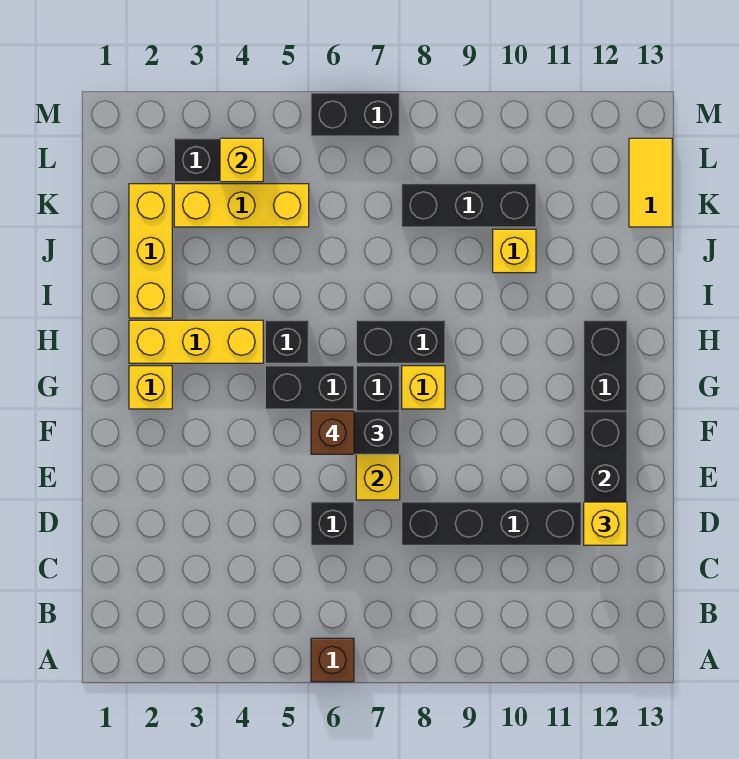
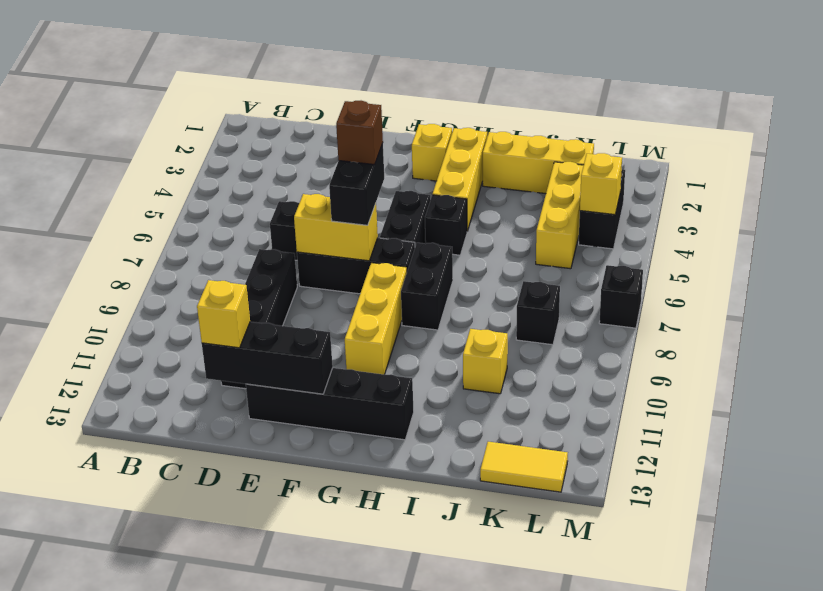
brown brick A6 level 1 -> none
yellow brick G8 level 1 -> yellow brick G8:G10 level 1
black brick K8:K10 level 1 -> black brick K8 level 1
black brick M6:M7 level 1 -> black brick M7 level 1

